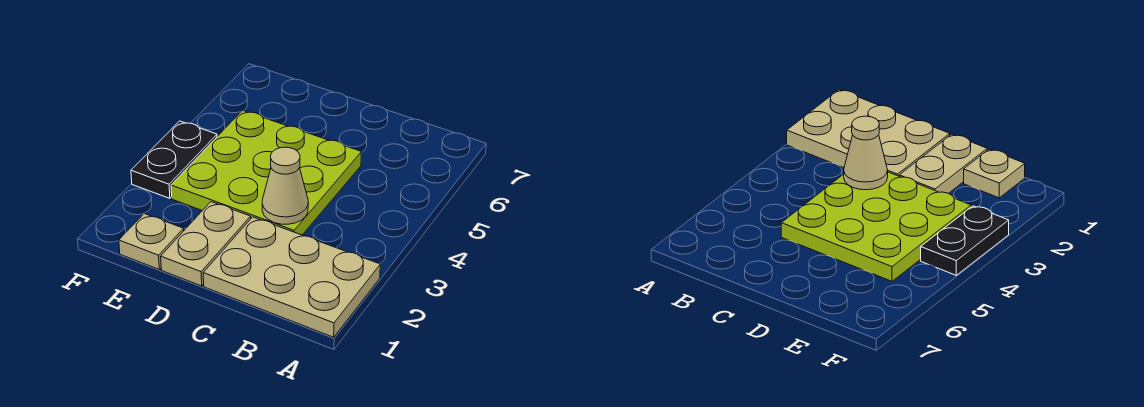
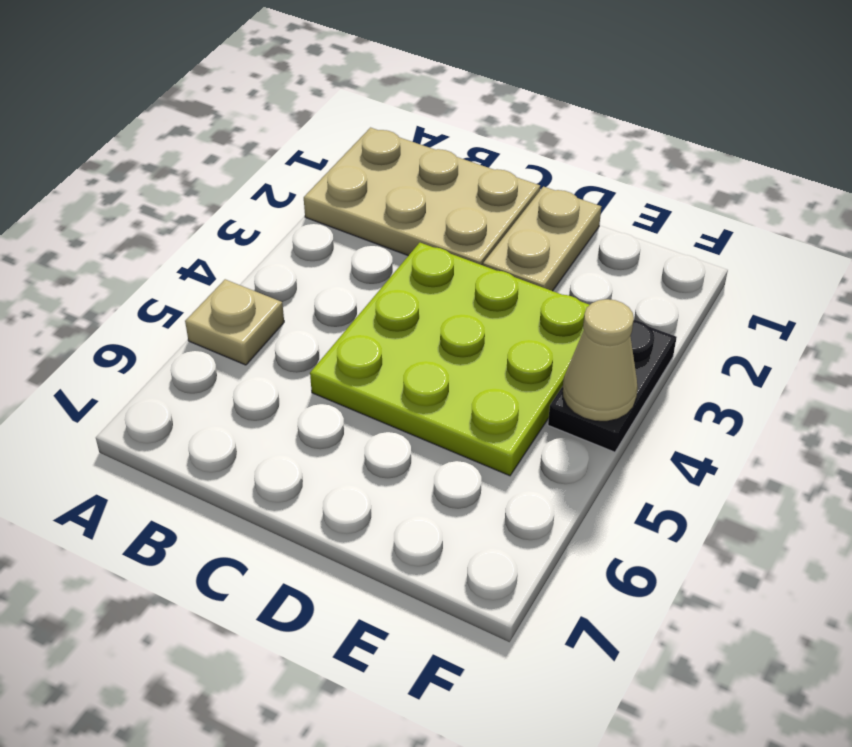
tan cone C3 level 2 -> tan cone F4 level 2
tan plate E1 level 1 -> tan plate A5 level 1

